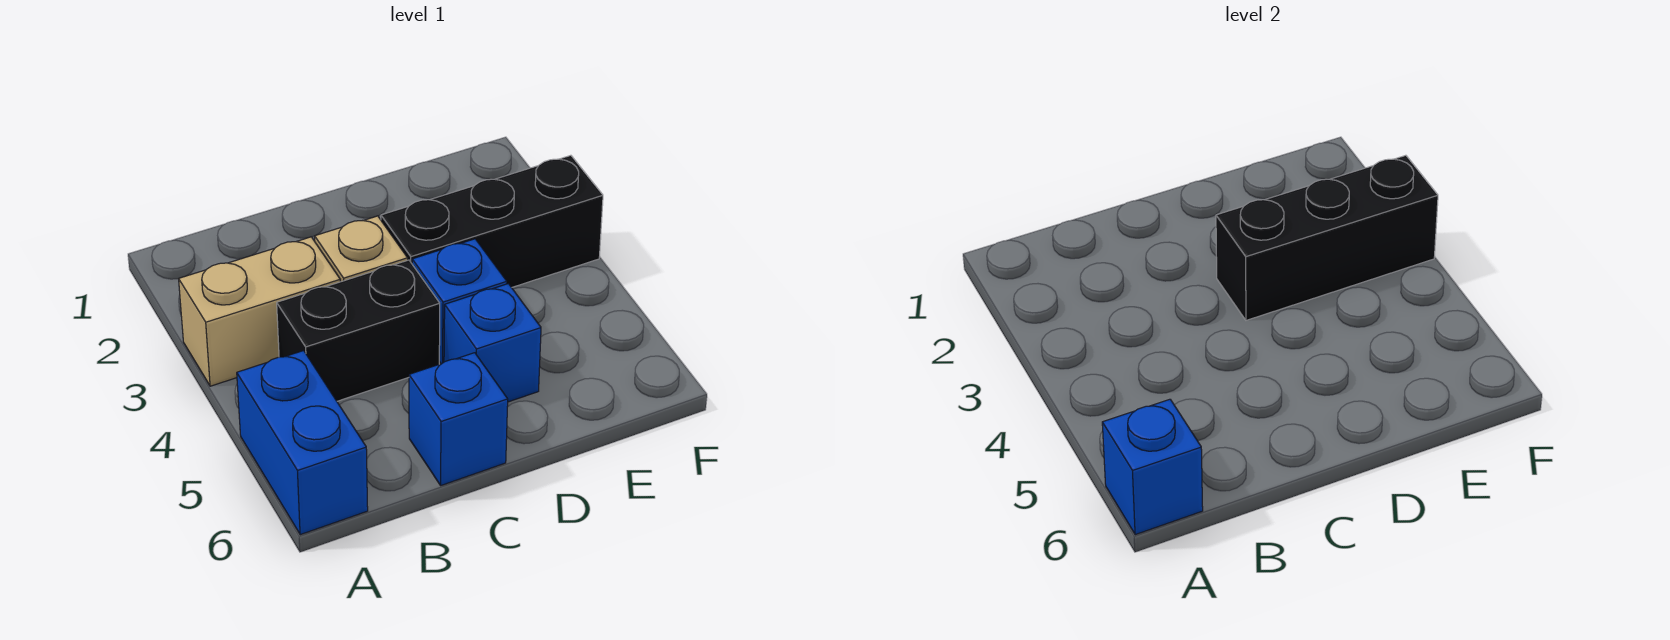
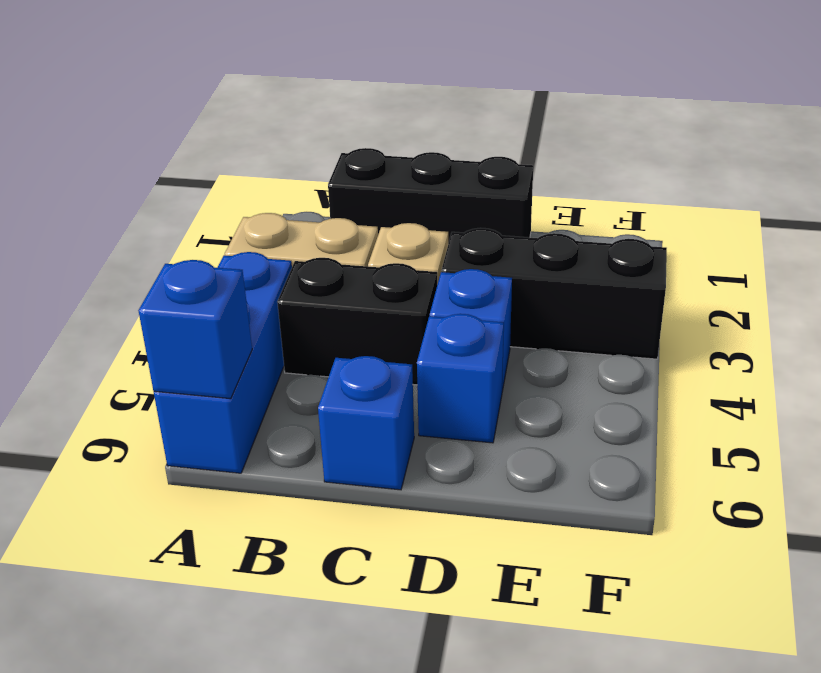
blue brick A5:A6 level 1 -> blue brick A4:A6 level 1
black brick D3:F3 level 2 -> black brick B1:D1 level 1

